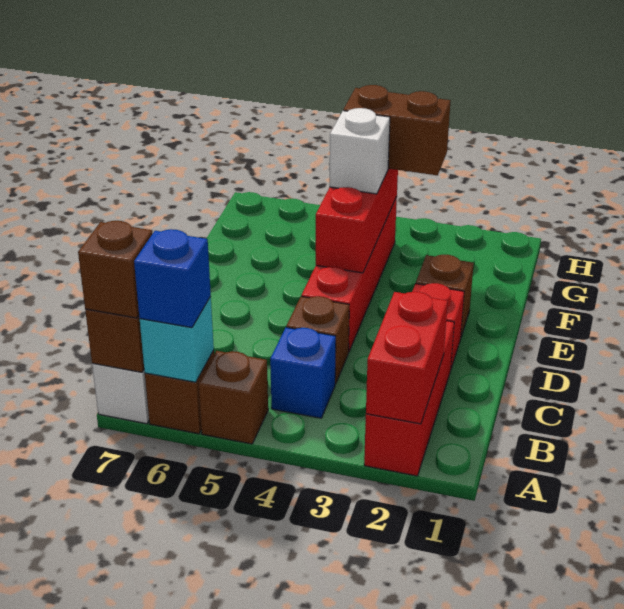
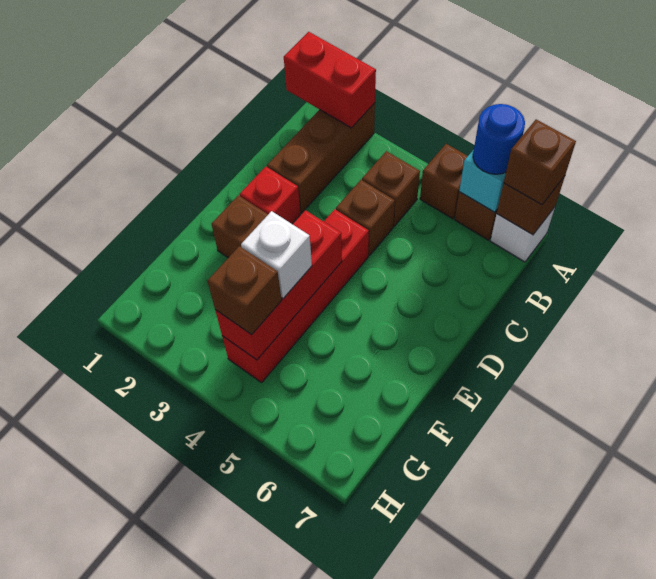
red brick A2:C2 level 1 -> brown brick A2:C2 level 1
red brick A2:B2 level 2 -> red brick A1:A2 level 2
blue brick A6 level 3 -> blue round brick A6 level 3
blue brick B4 level 1 -> brown brick B4 level 1
brown brick G3:G4 level 3 -> brown brick G4 level 3

